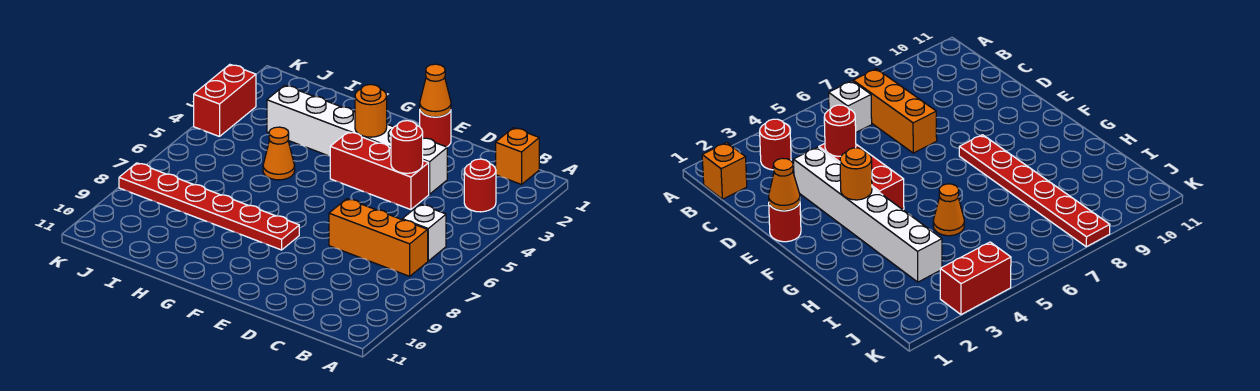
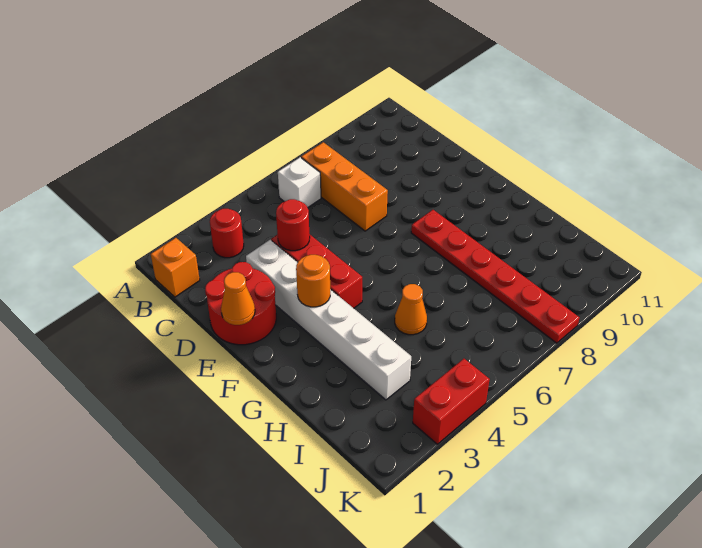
red round brick E1 level 1 -> red round brick D1:E2 level 1

